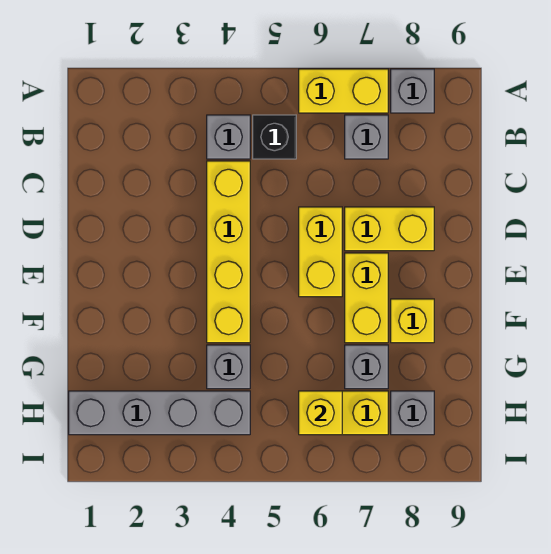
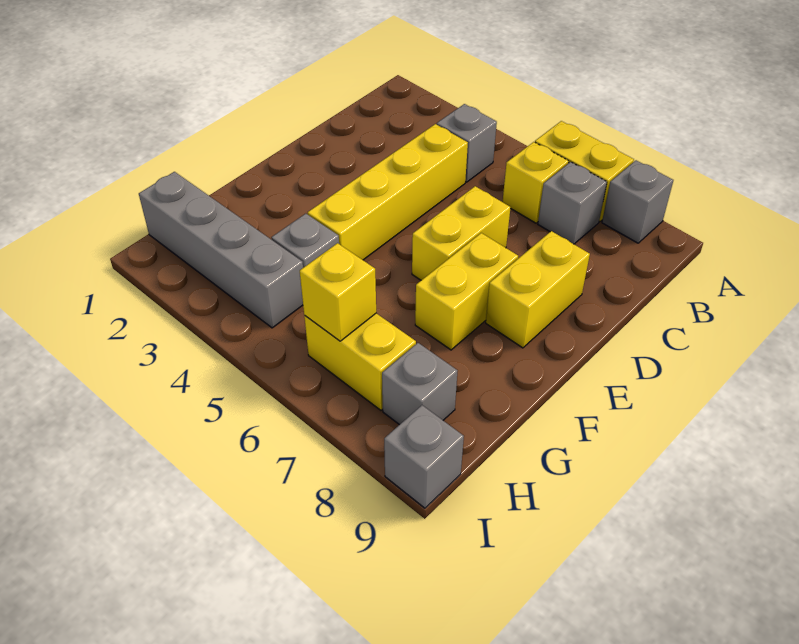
black brick B5 level 1 -> none
yellow brick D7:D8 level 1 -> yellow brick D8:E8 level 1
yellow brick F8 level 1 -> yellow brick B6 level 1
grey brick G7 level 1 -> grey brick I9 level 1

